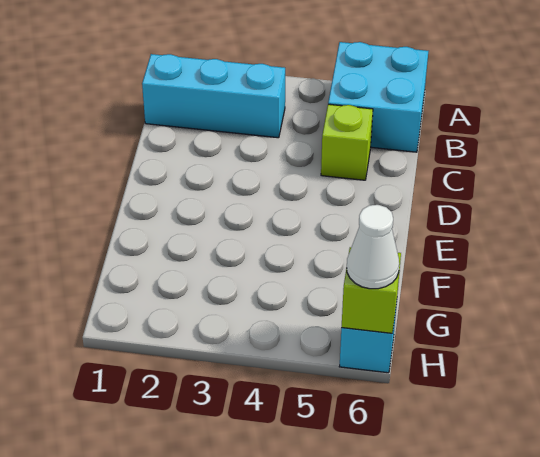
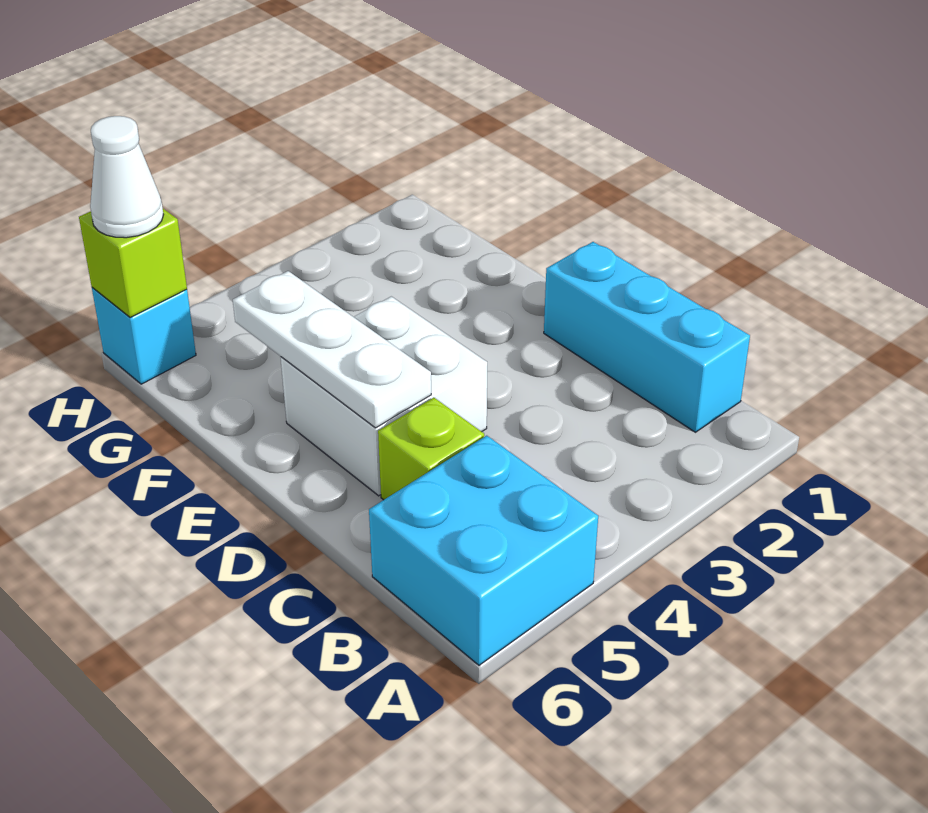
cyan brick B1:B3 level 1 -> cyan brick B1:D1 level 1
none -> white brick D4:E5 level 1
none -> white plate D5:F5 level 2

